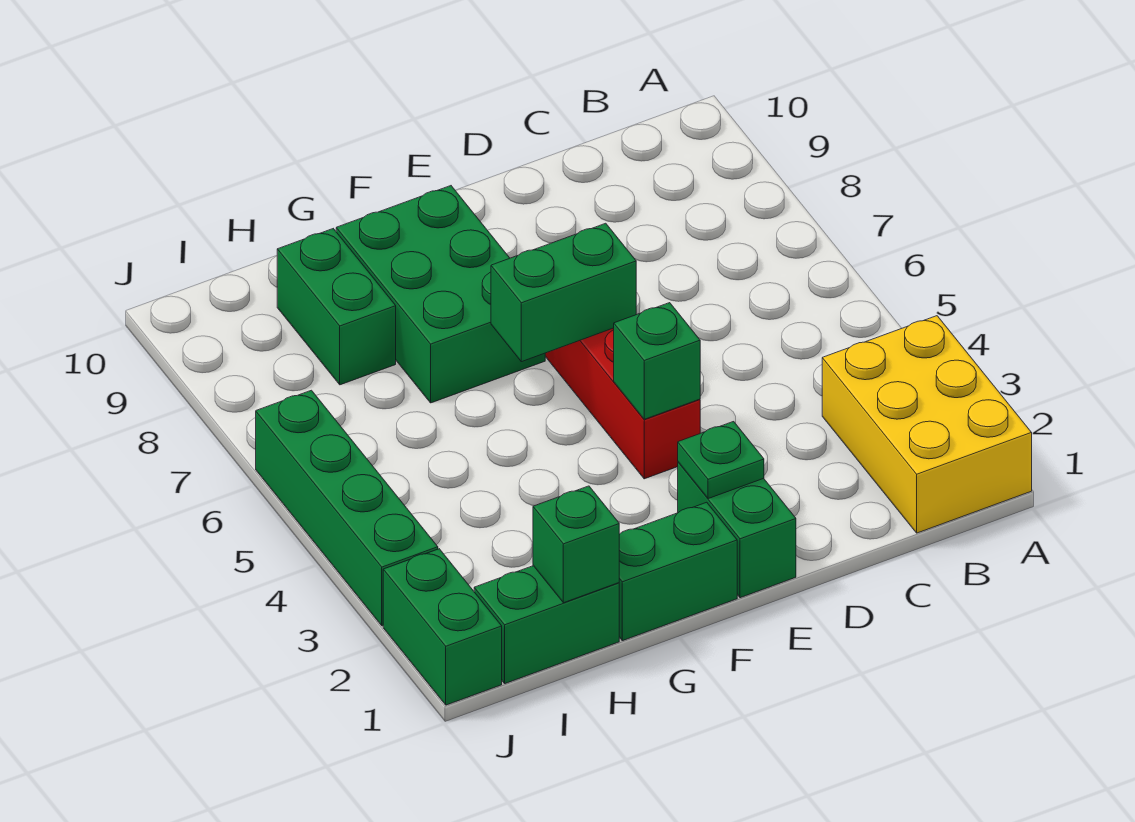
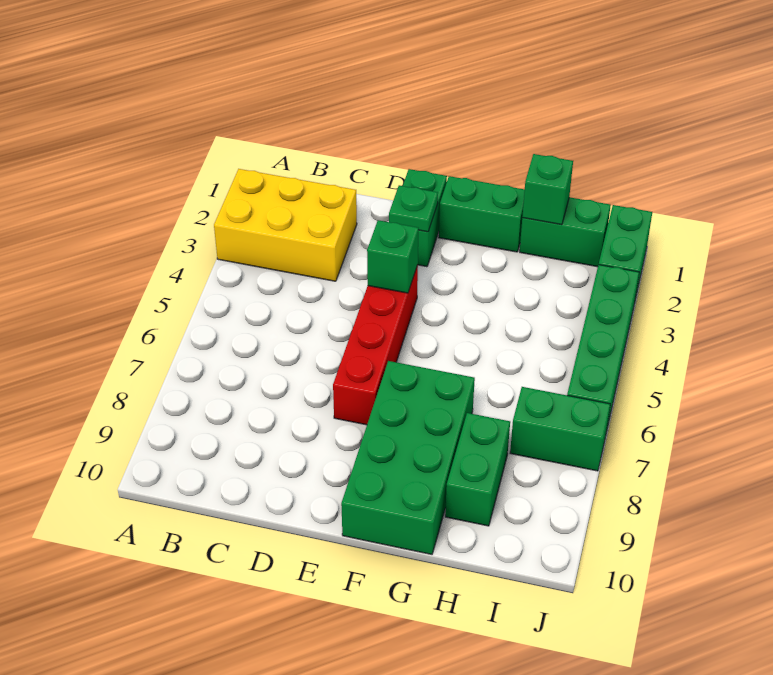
yellow brick A1:B3 level 1 -> yellow brick A2:C3 level 1
green brick E6:F6 level 2 -> green brick I7:J7 level 1
green brick F7:G9 level 1 -> green brick F7:G10 level 1

